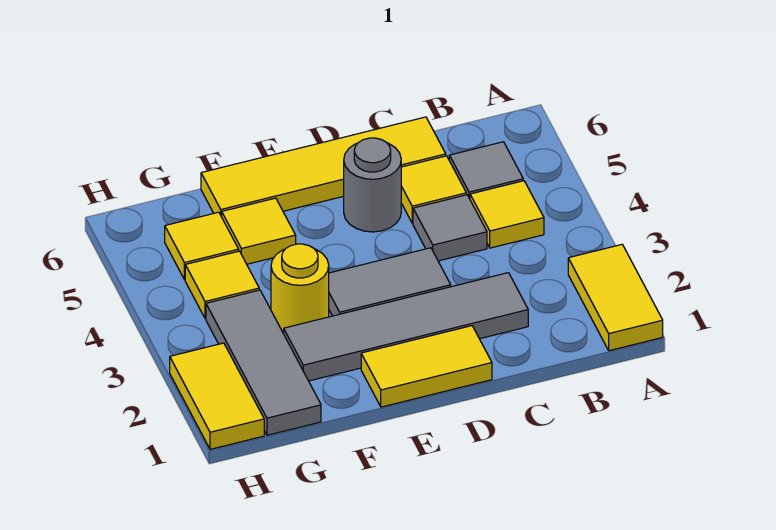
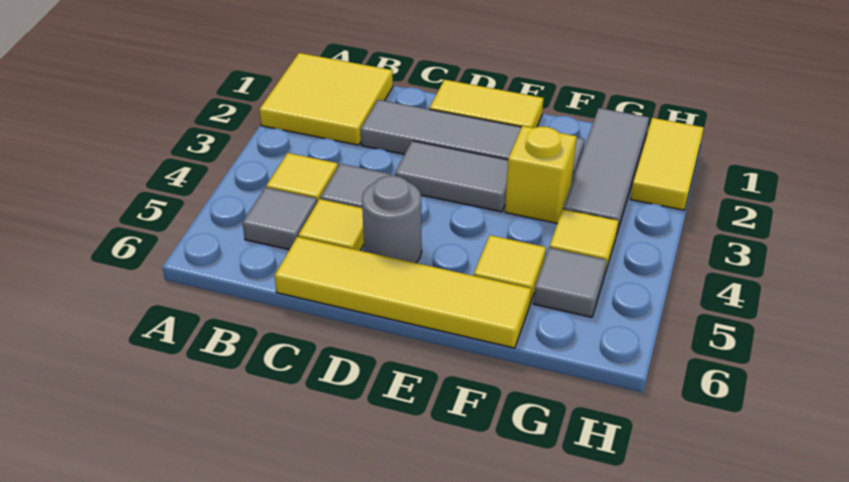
yellow tile A1:A2 level 1 -> yellow tile A1:B2 level 1
yellow round brick F3 level 1 -> yellow brick F3 level 1
yellow tile G5 level 1 -> grey tile G5 level 1

